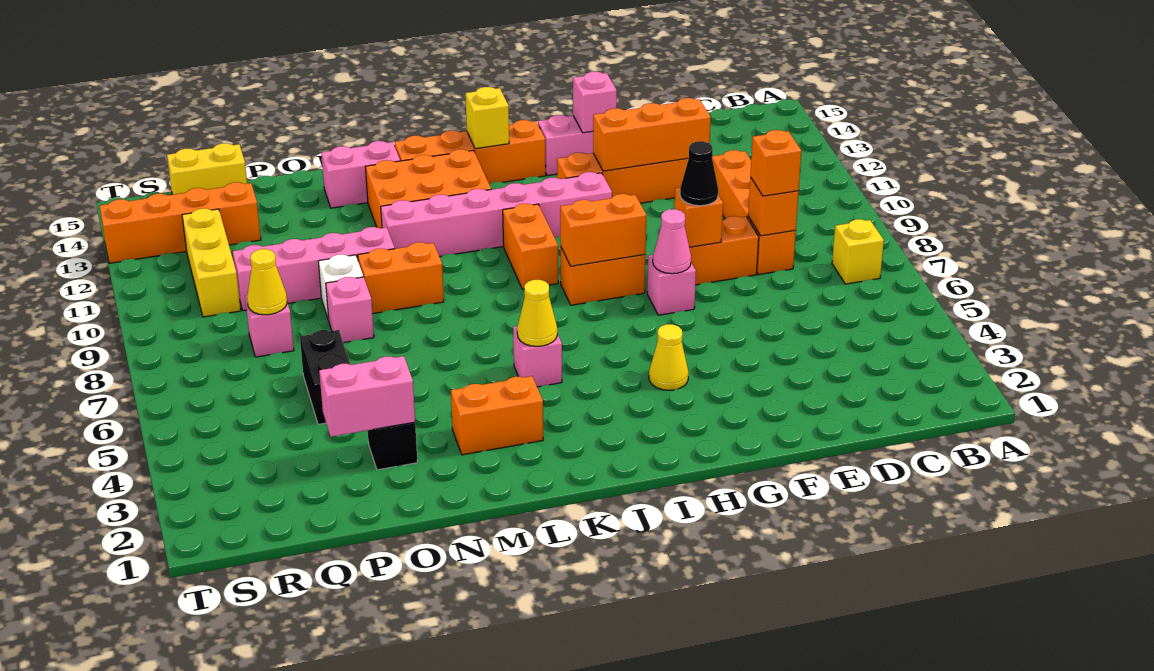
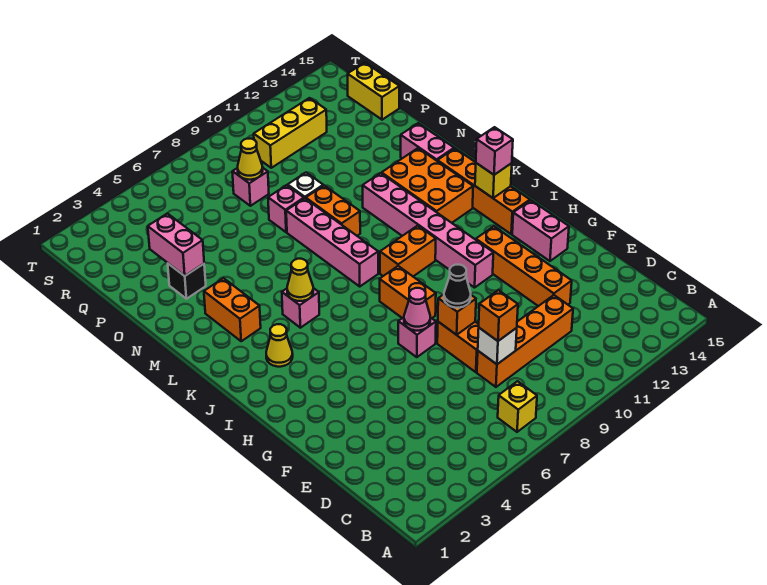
orange brick D8 level 2 -> white brick D8 level 2
orange brick E12:G12 level 2 -> none
pink brick G14 level 2 -> pink brick J14 level 3
yellow cone H4 level 1 -> yellow cone J3 level 1
orange brick H8:I8 level 2 -> none
pink brick N10:Q10 level 1 -> pink brick K8:N8 level 1
black brick P5:P6 level 1 -> none
orange brick Q13:T13 level 1 -> none

